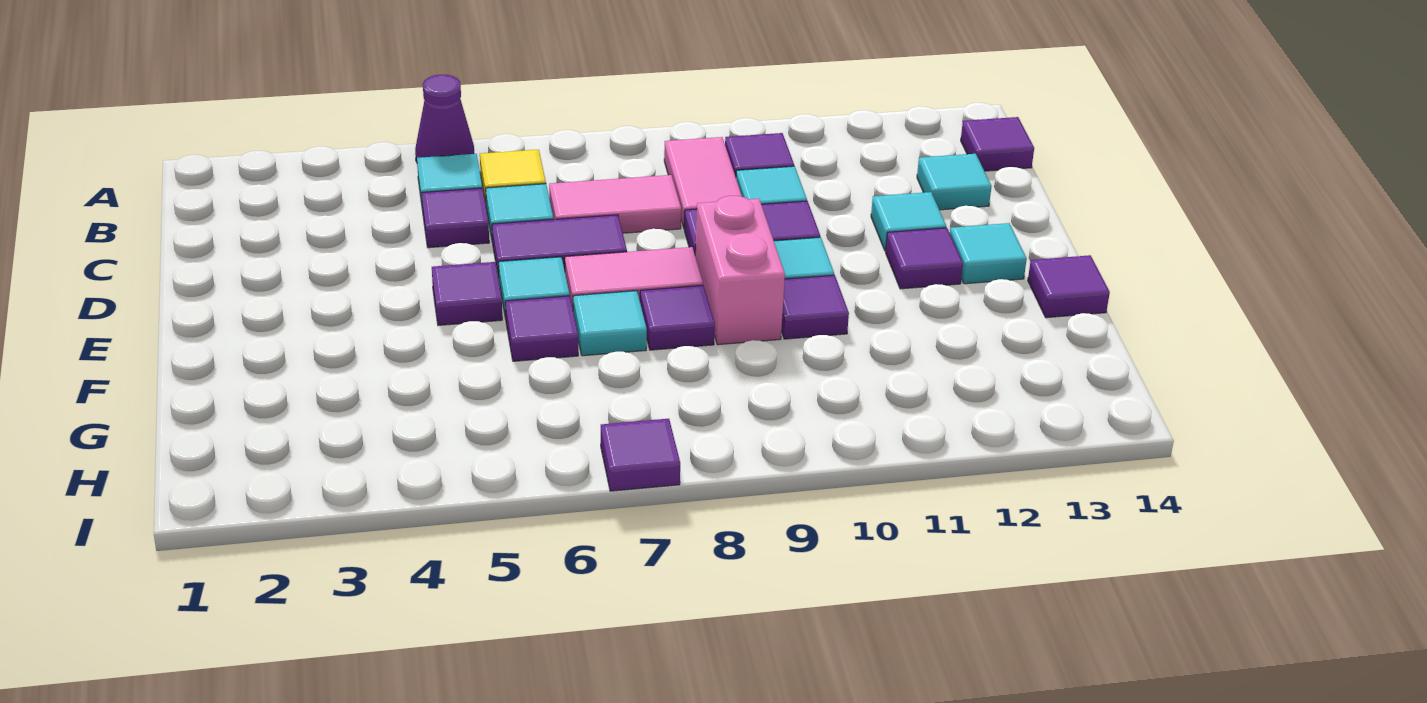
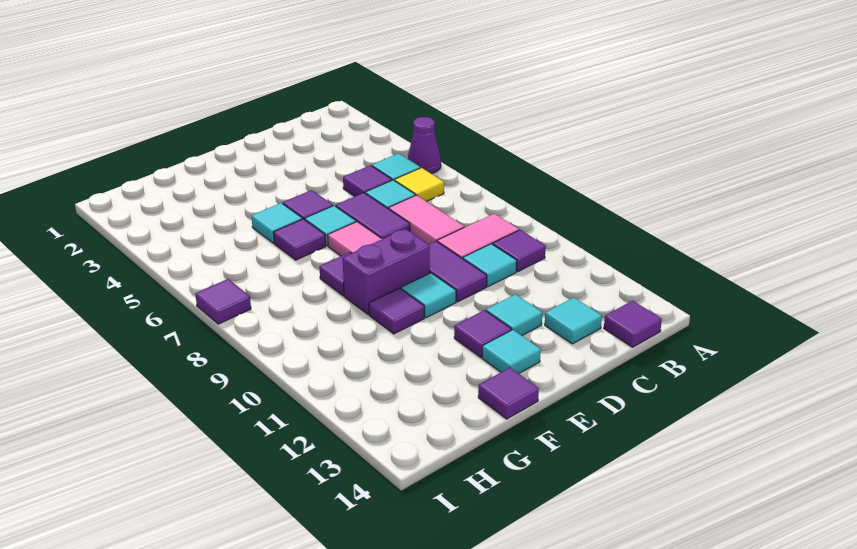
pink brick E9:F9 level 1 -> purple brick E9:F9 level 1
cyan tile F7 level 1 -> cyan tile F5 level 1

